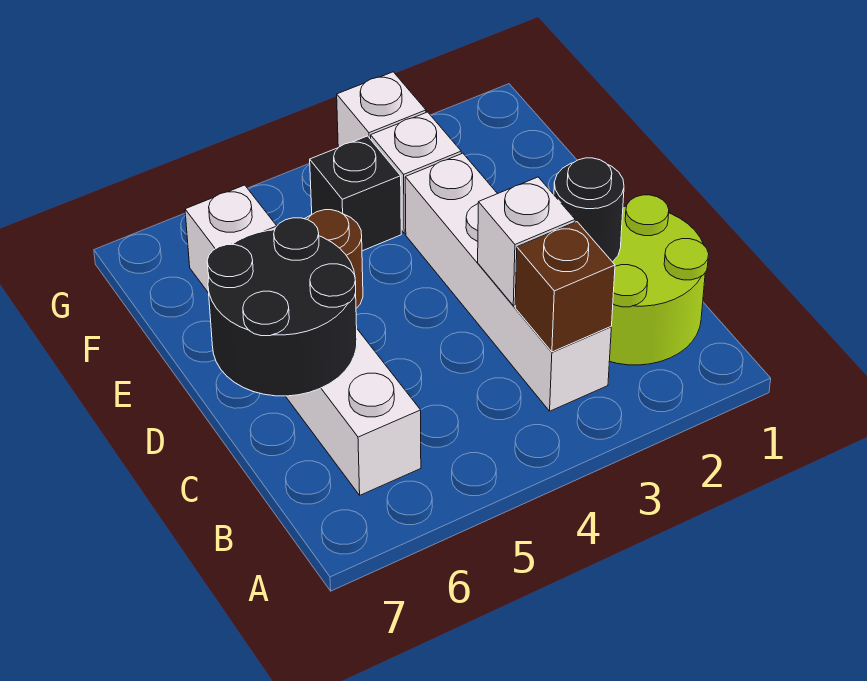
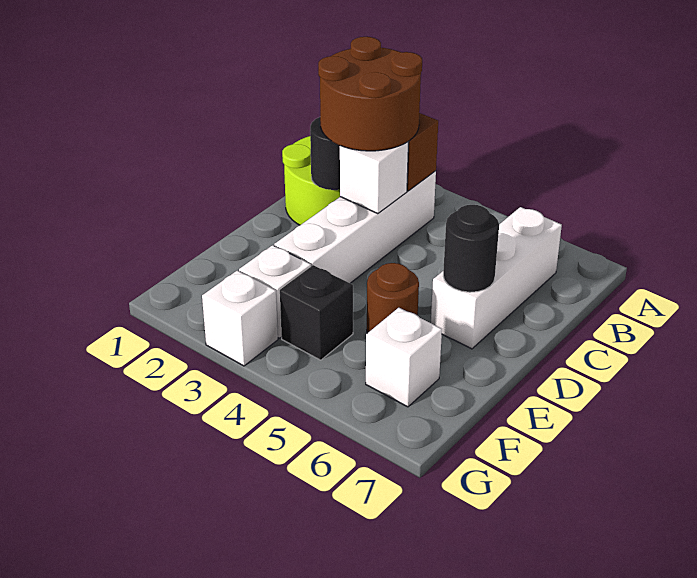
none -> brown round brick B2:C3 level 3
black round brick C6:D7 level 2 -> black round brick D6 level 2

